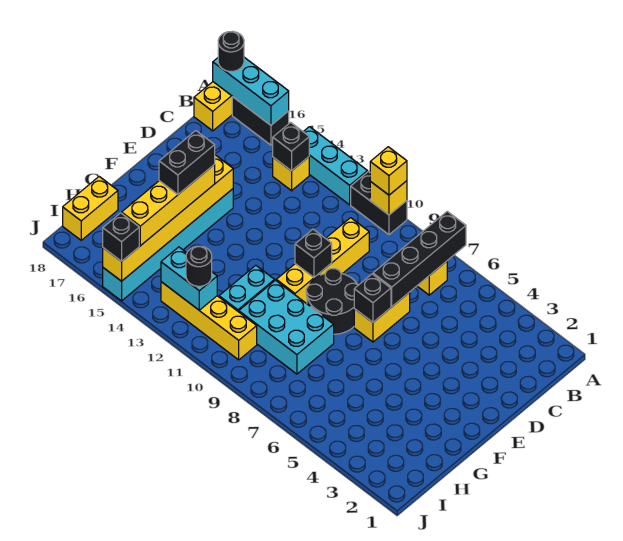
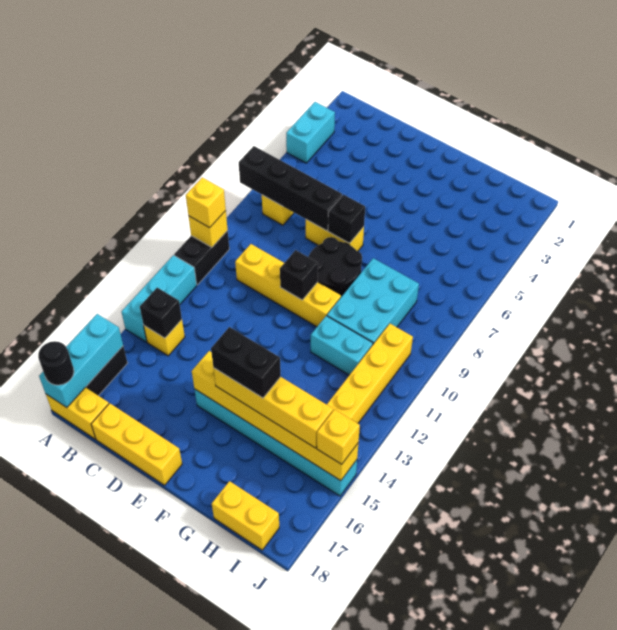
none -> yellow brick C18:E18 level 1
cyan brick I12:I13 level 2 -> cyan brick A3:A4 level 1
black round brick I12 level 3 -> none
black brick J15 level 3 -> yellow brick J15 level 3

